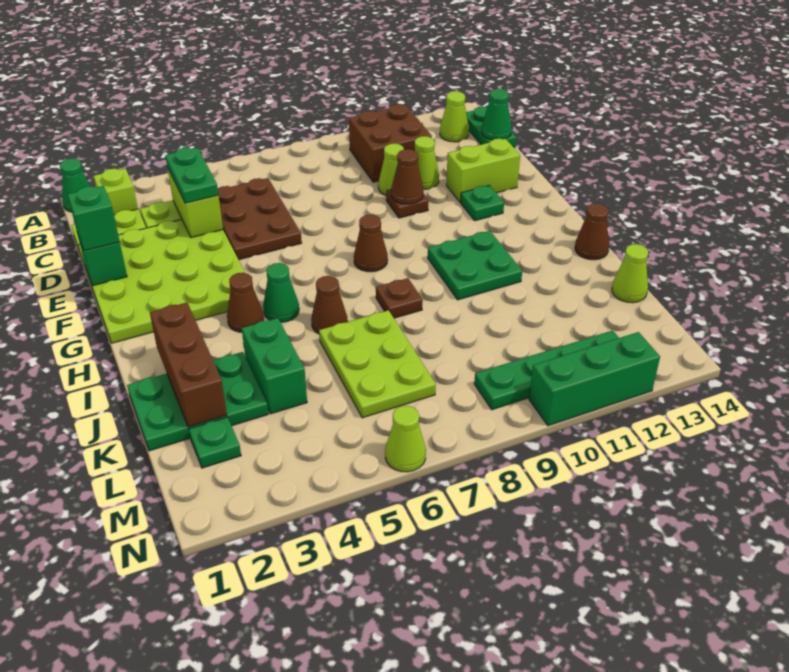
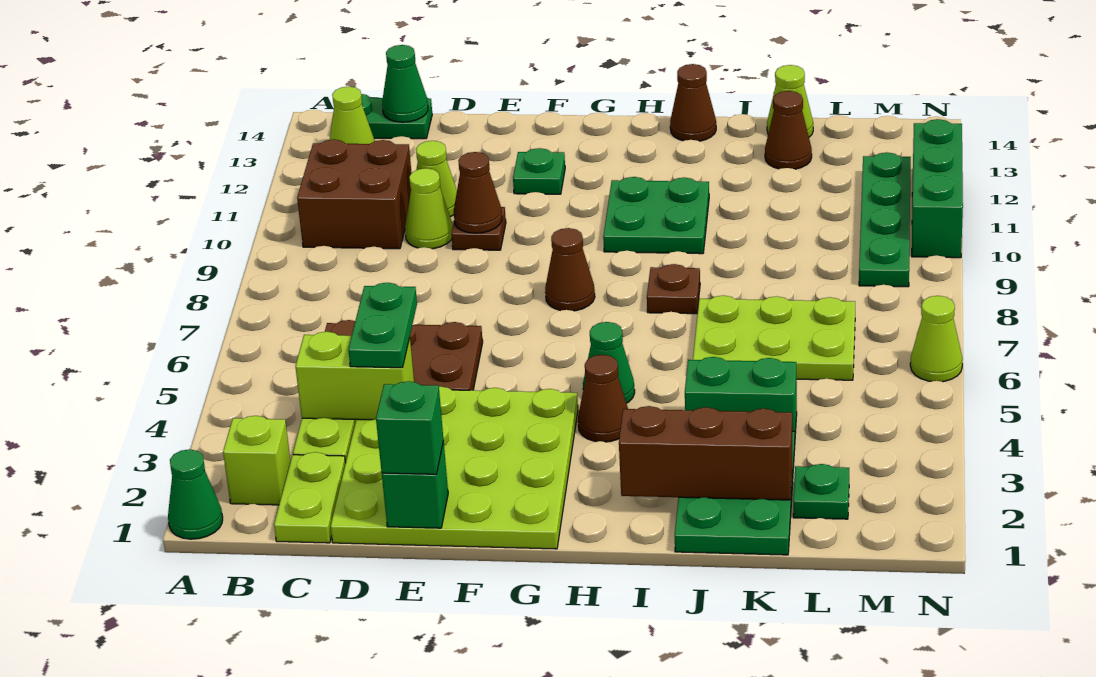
green plate C4:D4 level 3 -> green plate D4:D5 level 3
lime brick E12:E13 level 1 -> none
brown cone I6 level 1 -> brown cone K13 level 1

